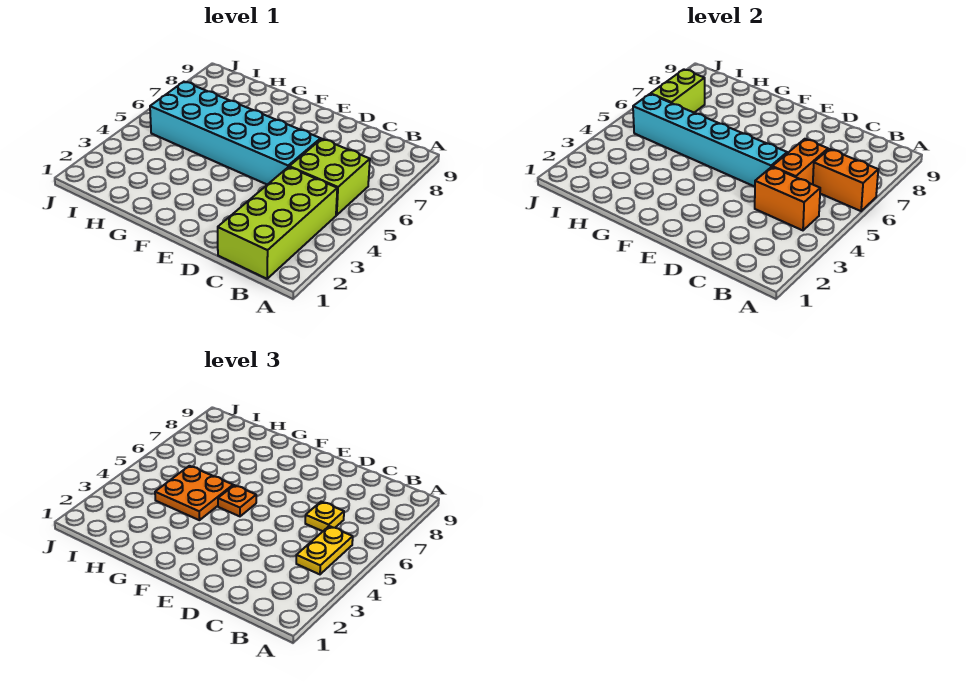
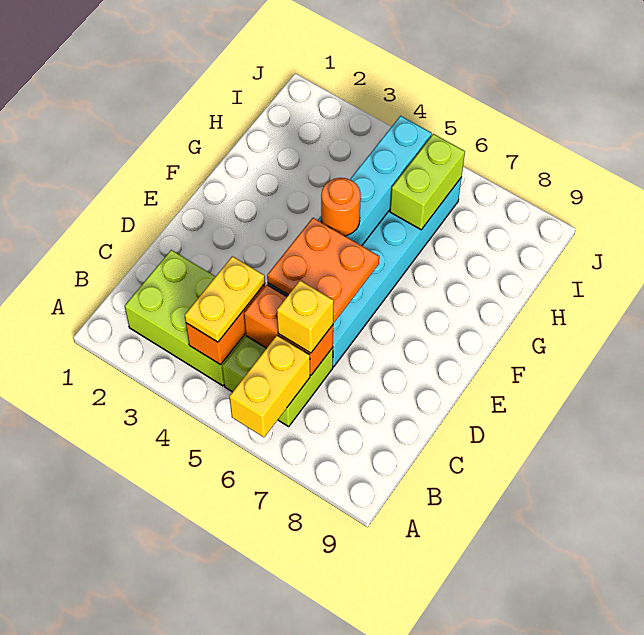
orange brick A6:B6 level 2 -> yellow brick A6:B6 level 2
lime brick B1:C4 level 1 -> lime brick B2:C4 level 1
yellow plate B4:B5 level 3 -> yellow plate B4:C4 level 3
yellow plate C6 level 3 -> yellow brick C6 level 3
orange plate F5 level 3 -> orange round brick F5 level 3
orange plate G4:H5 level 3 -> orange plate D5:E6 level 3
lime brick I6:I7 level 2 -> lime brick H6:I6 level 2

